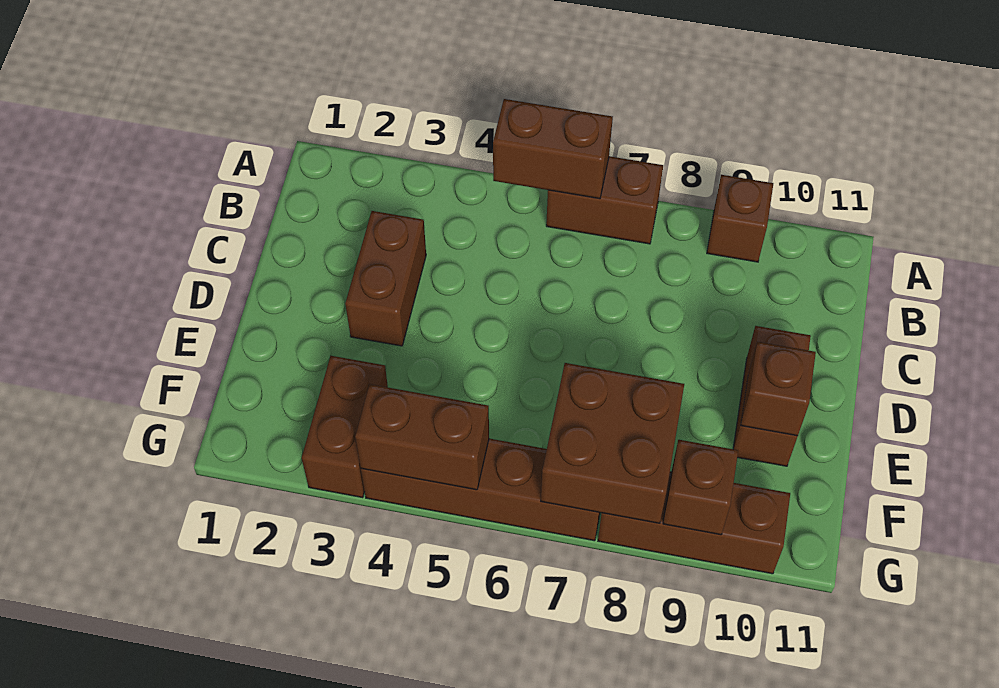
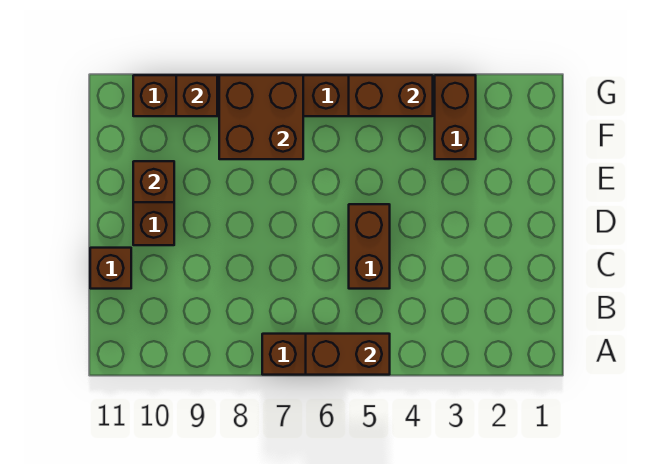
brown brick A9 level 1 -> brown brick C11 level 1
brown brick C3:D3 level 1 -> brown brick C5:D5 level 1

